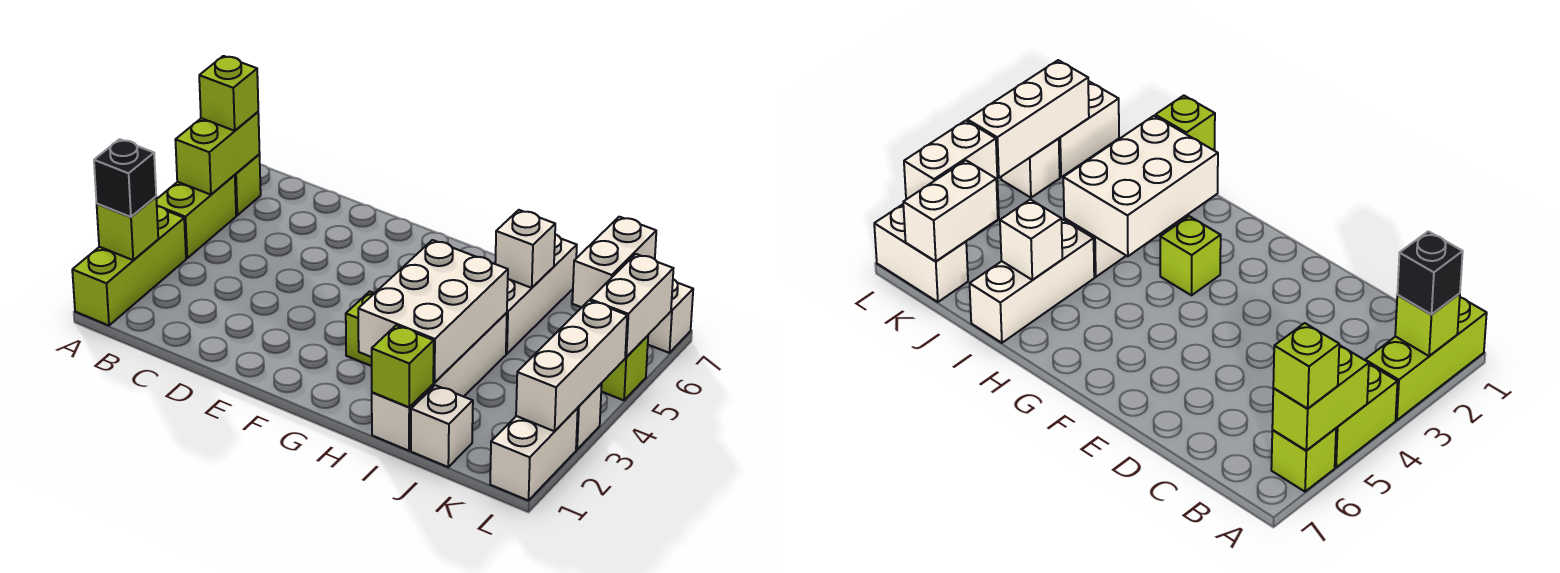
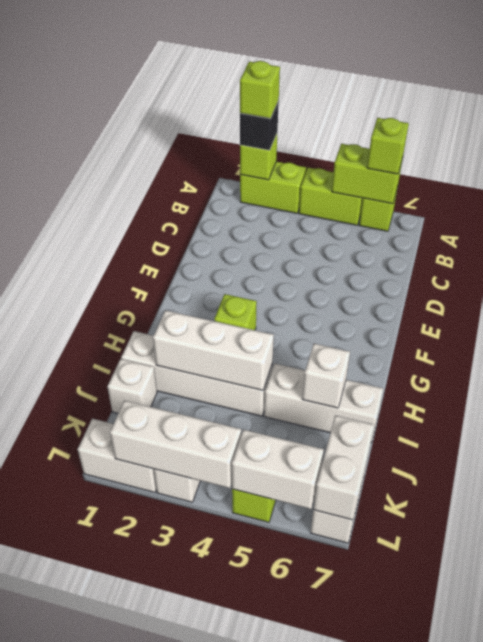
lime brick A1:A3 level 1 -> lime brick A2:A3 level 1
white brick H2:I4 level 2 -> white brick I2:I4 level 2
lime brick I1 level 2 -> lime brick A2 level 4
white brick K6:K7 level 2 -> white brick K7:L7 level 2

